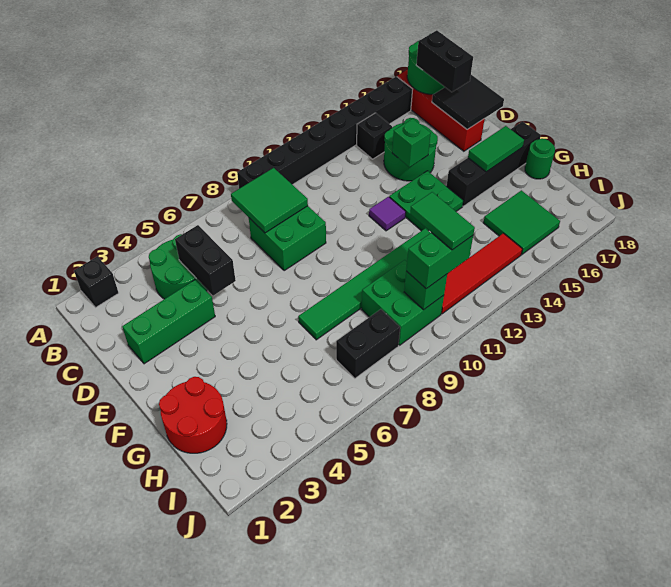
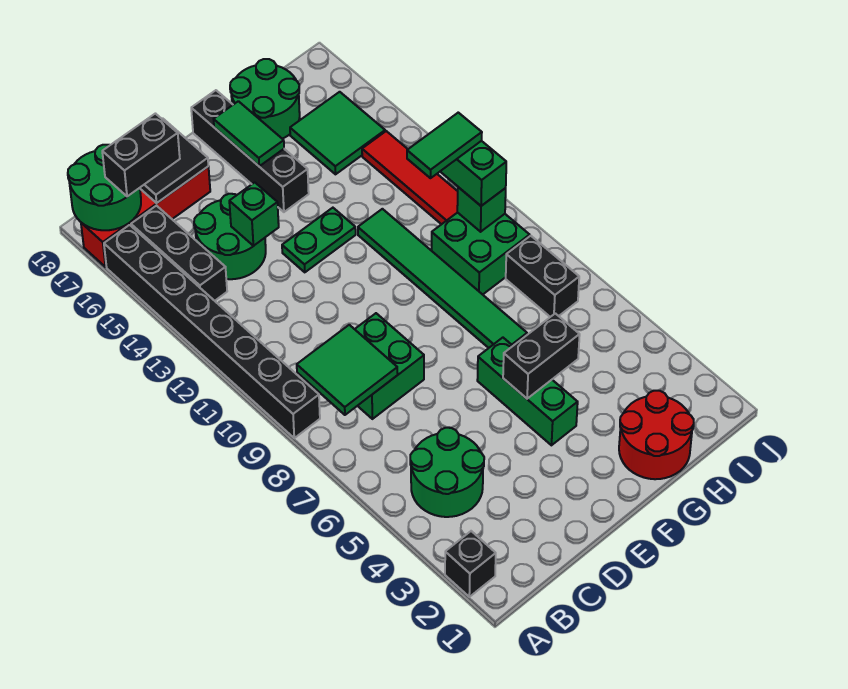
black brick B14 level 1 -> black brick B14:B16 level 1
black brick C5:D5 level 2 -> black brick F5:G5 level 2
green brick D2:D4 level 1 -> green brick F4:F6 level 1
purple tile E12 level 1 -> none
green plate E13:F14 level 1 -> green plate E13:F13 level 1
green round brick G18 level 1 -> green round brick G17:H18 level 1

